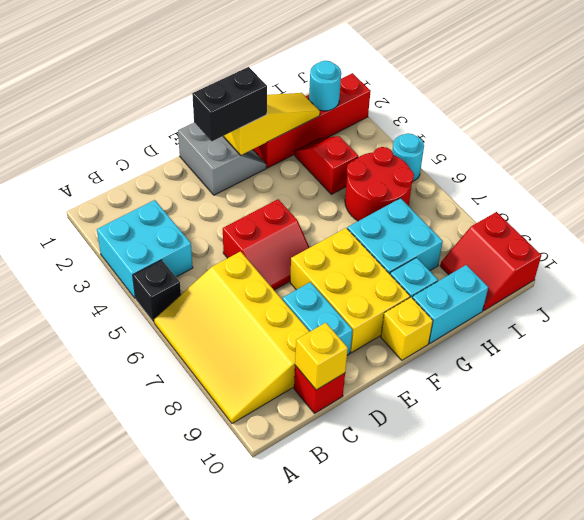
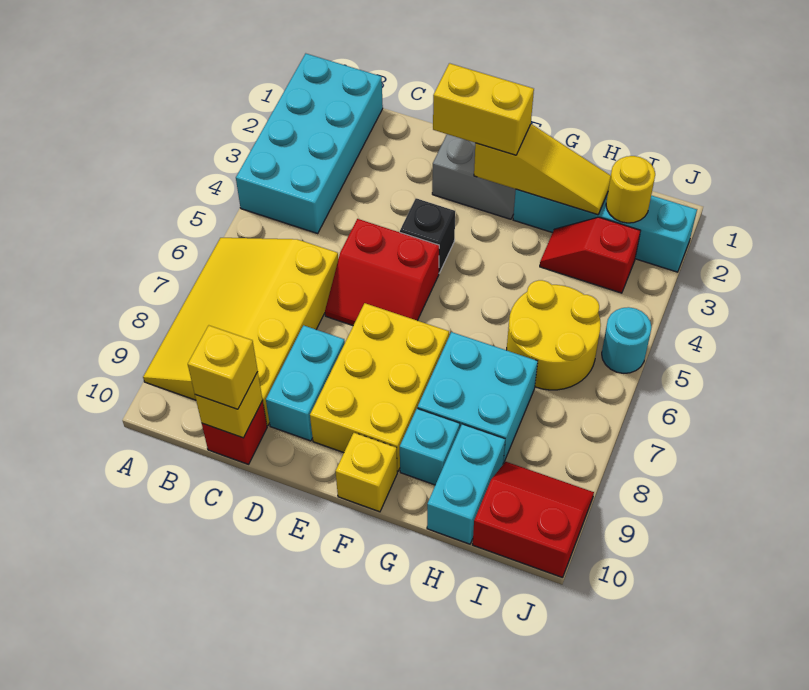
cyan brick A3:B4 level 1 -> cyan brick A1:B4 level 1
black brick A5 level 1 -> black brick E4 level 1
none -> yellow brick C10 level 3
black brick E2:F2 level 3 -> yellow brick E2:F2 level 3
red brick G2:J2 level 1 -> cyan brick G2:J2 level 1
cyan brick G10:H10 level 1 -> cyan brick H9:H10 level 1
red slope H3:H4 level 1 top 4 -> red slope H3:I3 level 1 top I
red round brick H5:I6 level 1 -> yellow round brick H5:I6 level 1
cyan round brick I2 level 2 -> yellow round brick I2 level 2
red slope I9:J10 level 1 top J -> red slope I9:J10 level 1 top 10

